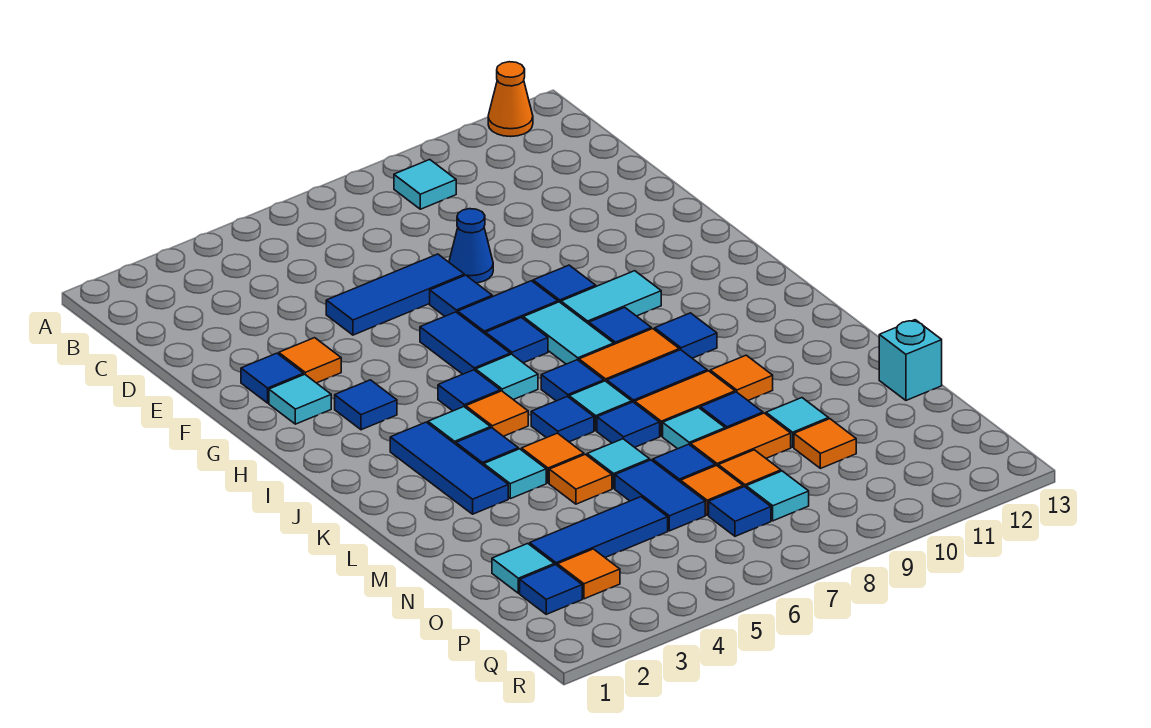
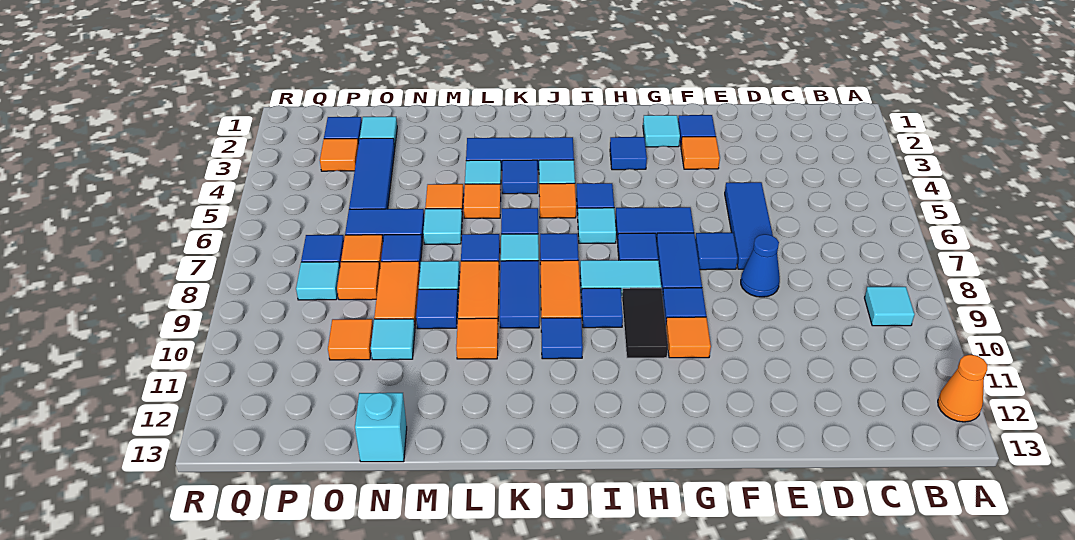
none -> orange tile G10 level 1
cyan tile H9:H10 level 1 -> black tile H9:H10 level 1

